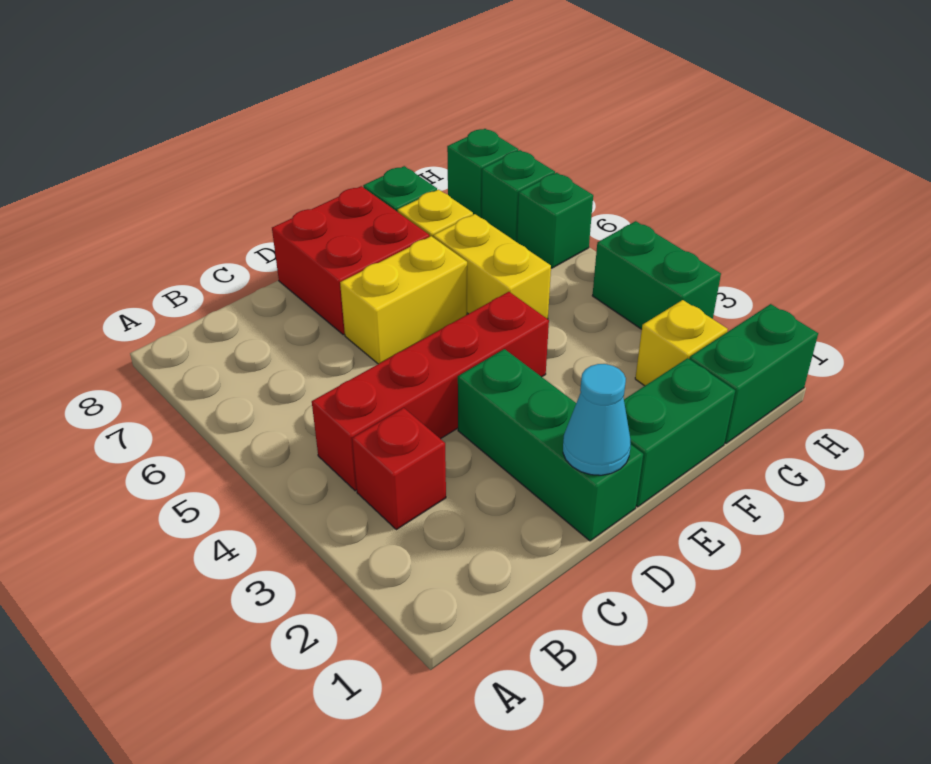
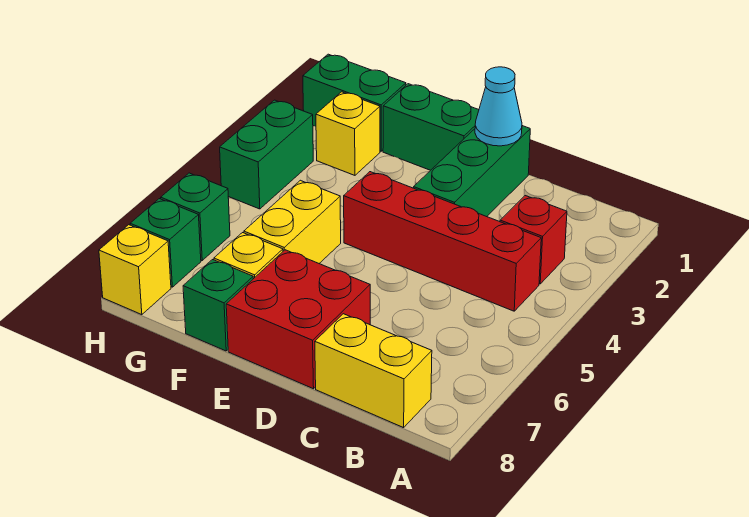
yellow brick D6:E6 level 1 -> yellow brick B8:C8 level 1
green brick H8 level 1 -> yellow brick H8 level 1

